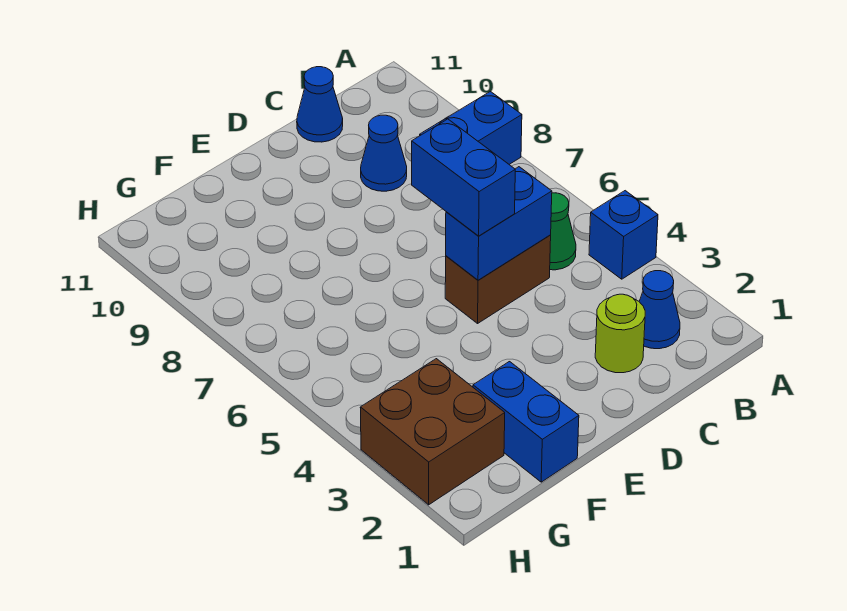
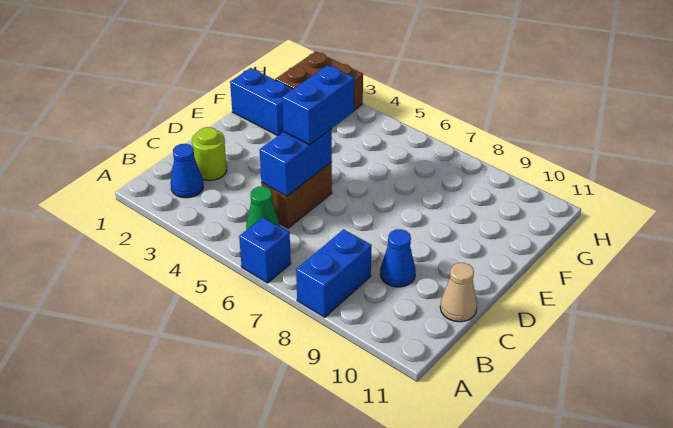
blue brick A4 level 1 -> blue brick A6 level 1
blue cone C11 level 1 -> tan cone C11 level 1
blue brick D5:D6 level 3 -> blue brick D5:E5 level 3

